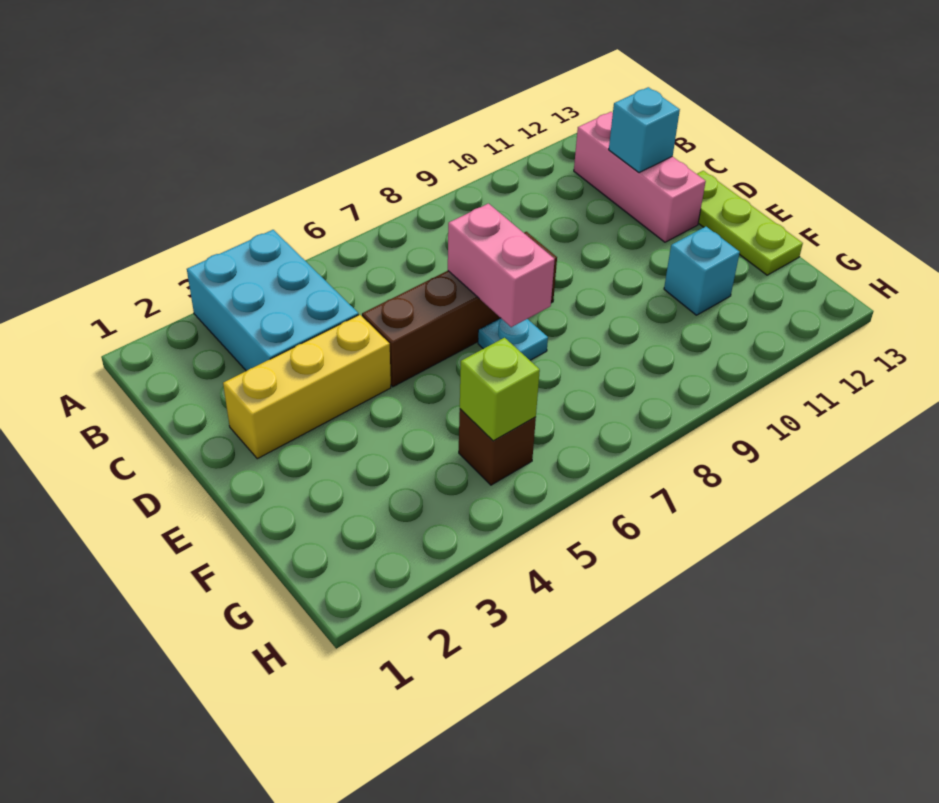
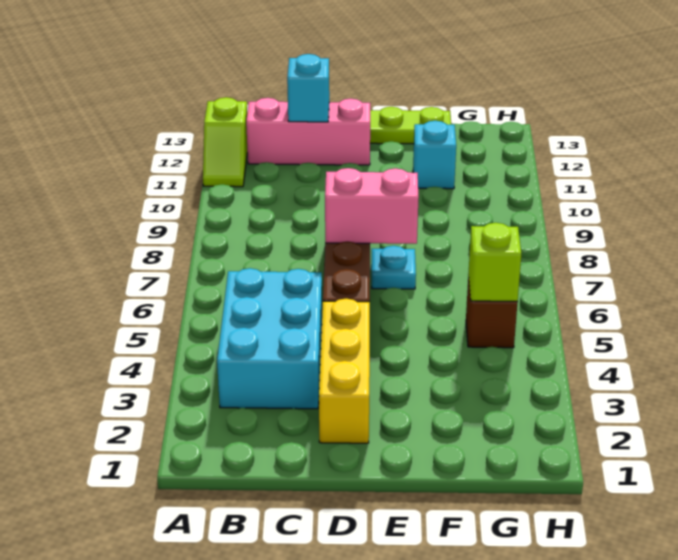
cyan brick A3:C4 level 1 -> cyan brick B3:C5 level 1
none -> lime slope A11:A12 level 1 top 12

